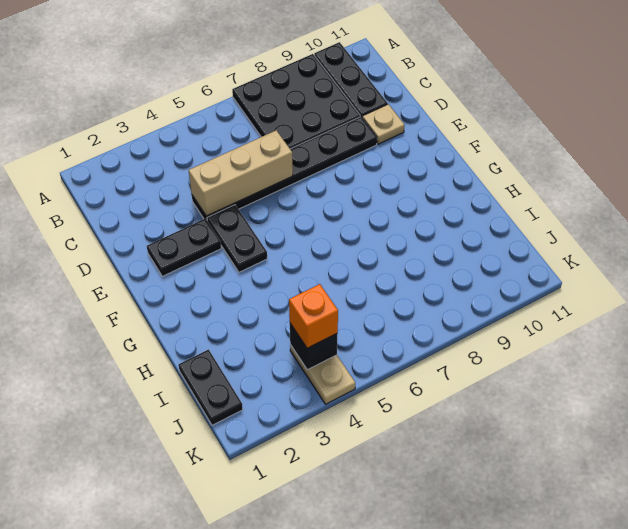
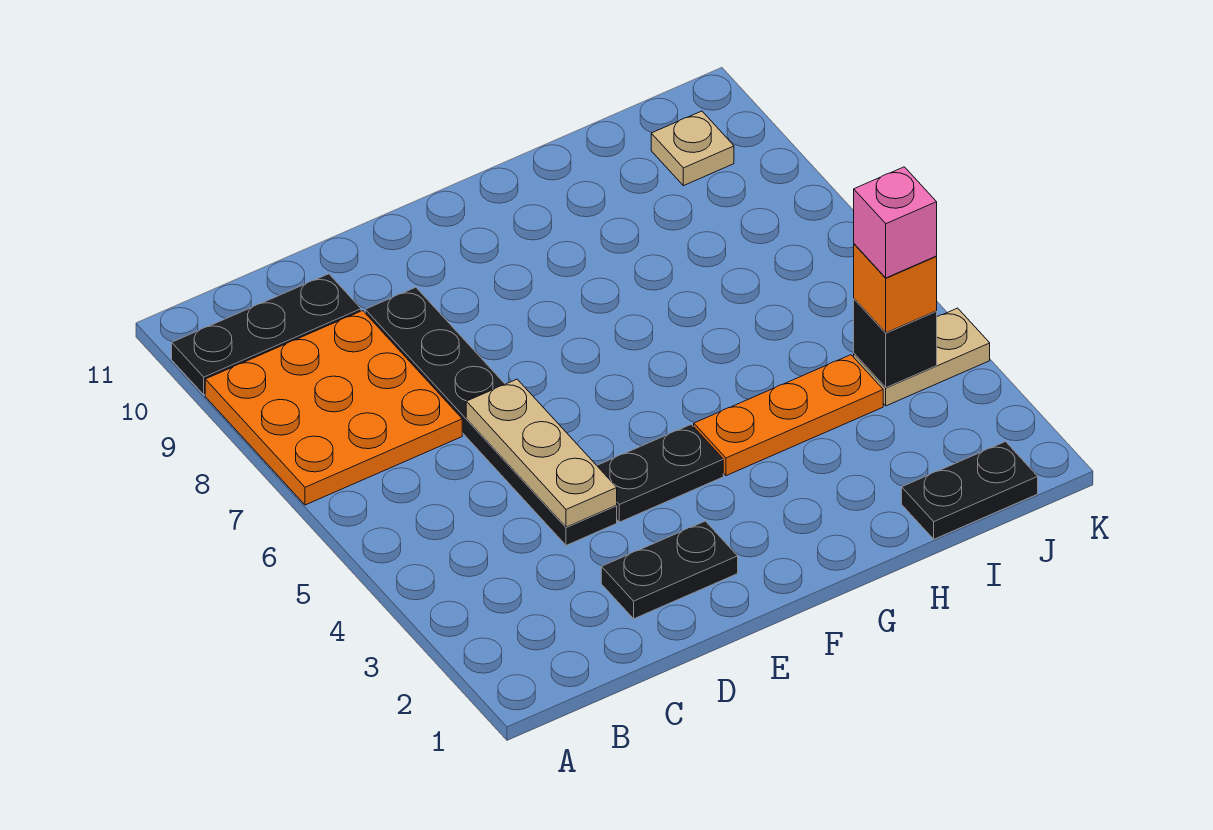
black plate A7:C9 level 1 -> orange plate A7:C9 level 1
tan brick D4:D6 level 2 -> tan plate D4:D6 level 2
tan plate D10 level 1 -> tan plate J10 level 1
black plate E2:E3 level 1 -> black plate D2:E2 level 1
none -> orange plate G4:I4 level 1
none -> pink brick J4 level 4

